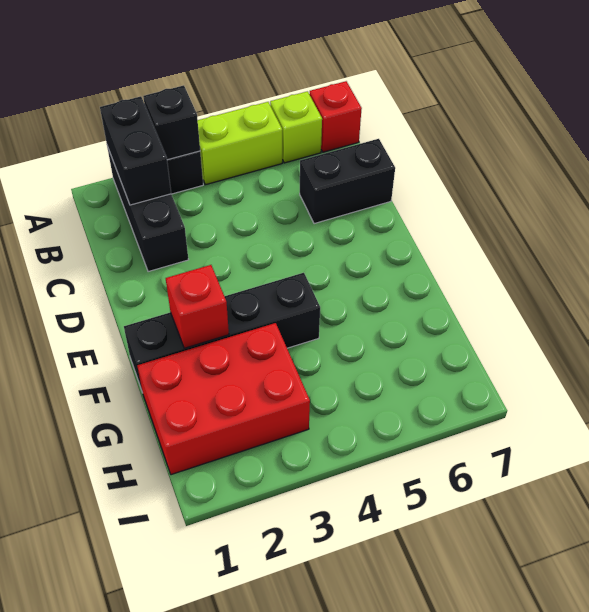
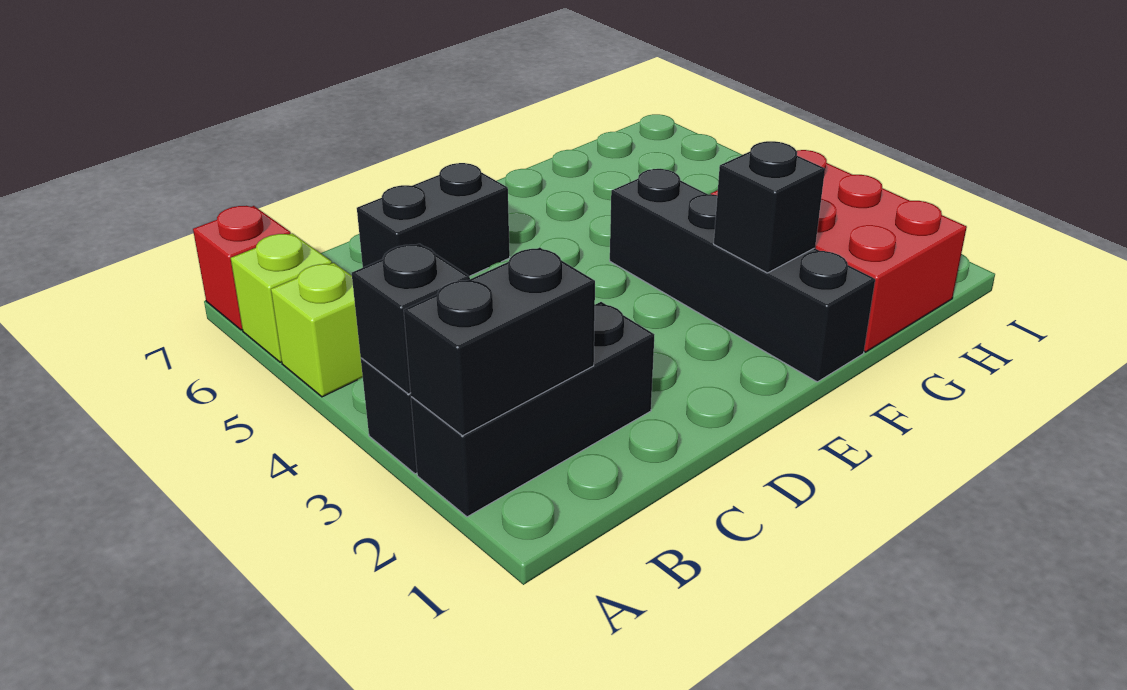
lime brick A4:A5 level 1 -> lime brick A5 level 1
black brick C6:C7 level 1 -> black brick C6:D6 level 1
red brick F2 level 2 -> black brick F2 level 2

